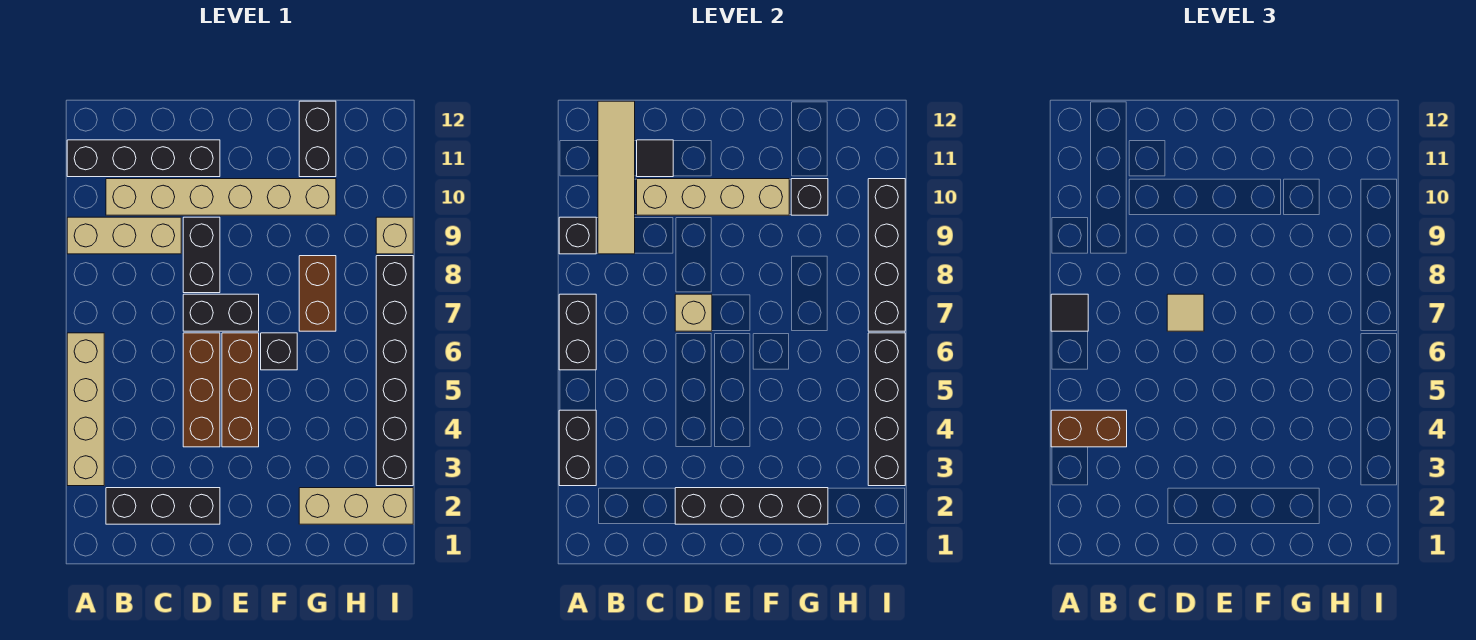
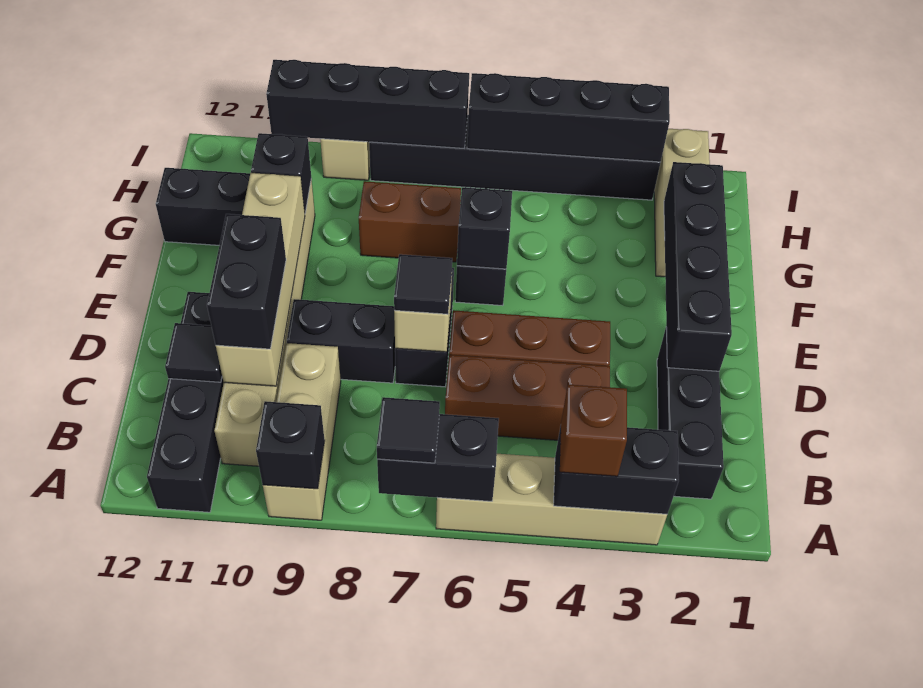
brown brick A4:B4 level 3 -> brown brick A4 level 3
tan tile B9:B12 level 2 -> none
none -> black brick C10:D10 level 3
tan tile D7 level 3 -> black tile D7 level 3
brown brick E4:E6 level 1 -> brown brick C4:C6 level 1
none -> black brick F6 level 2

